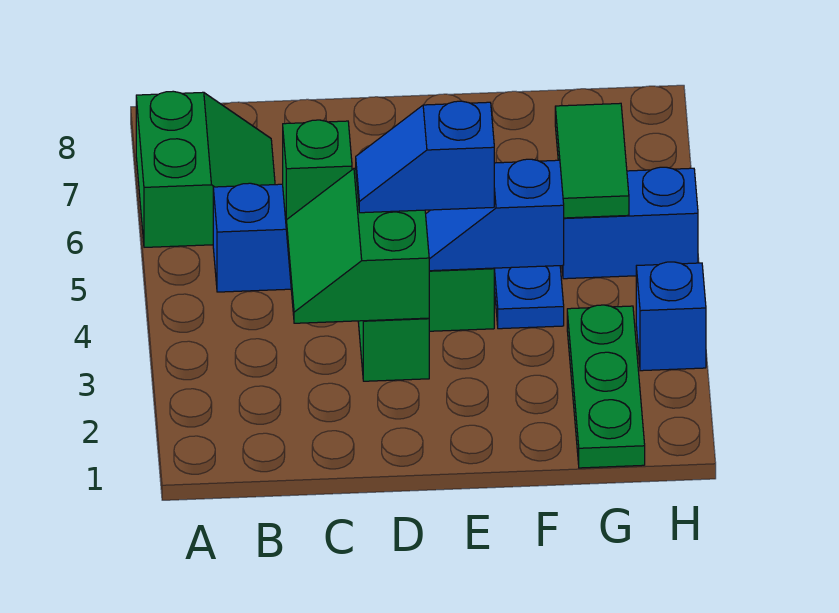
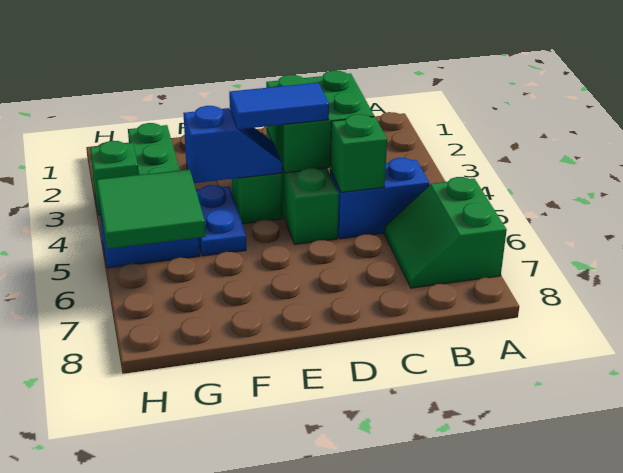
green slope C3:D4 level 2 top D -> green brick C3:D4 level 2
blue slope D4:E4 level 3 top E -> blue tile D4:E4 level 3
green tile G5:G6 level 2 -> green tile G5:H6 level 2
blue brick H3 level 1 -> green brick H3 level 1

